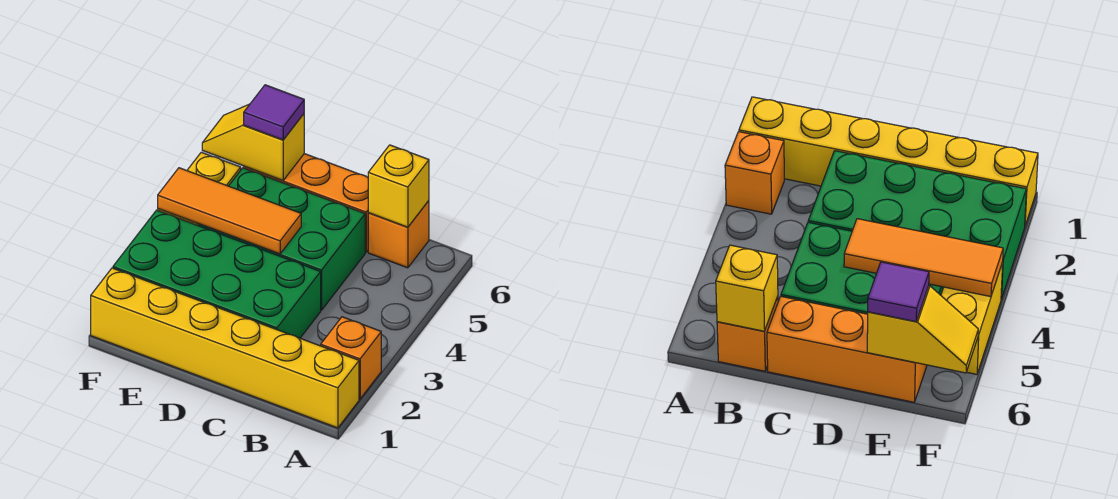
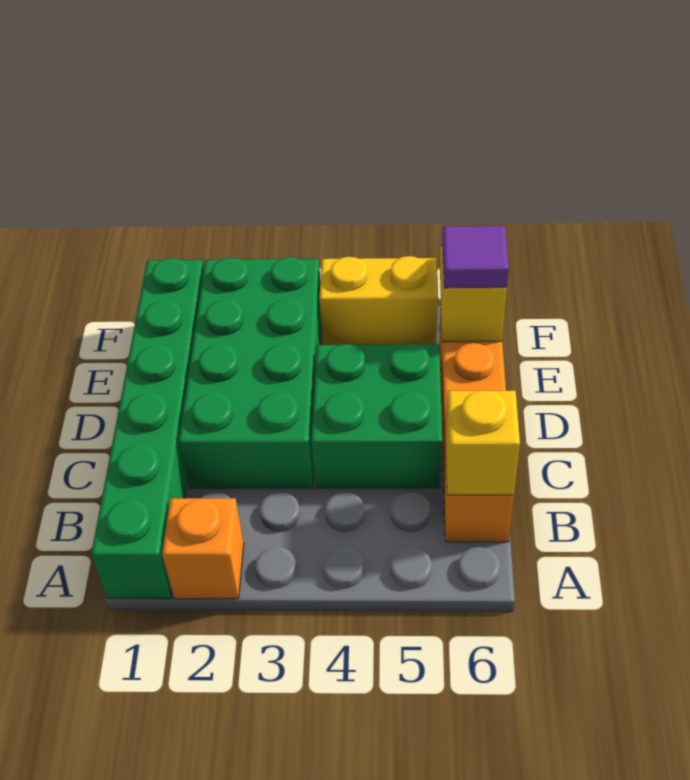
yellow brick A1:F1 level 1 -> green brick A1:F1 level 1
green brick C4:E5 level 1 -> green brick C4:D5 level 1
orange tile D4:F4 level 2 -> none

